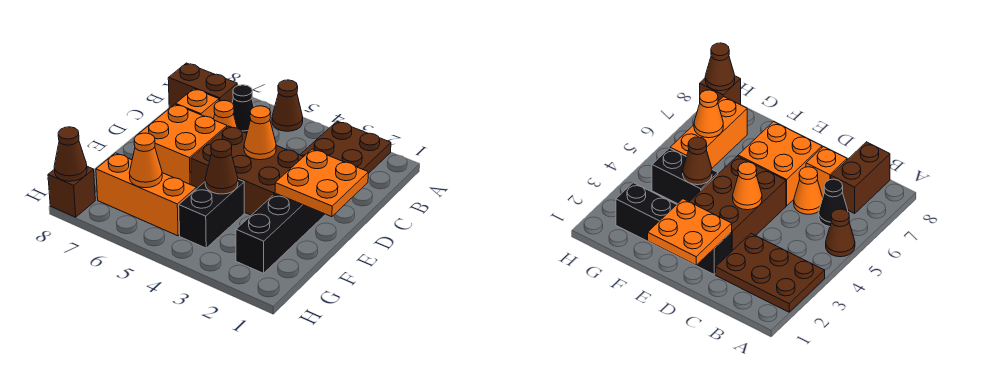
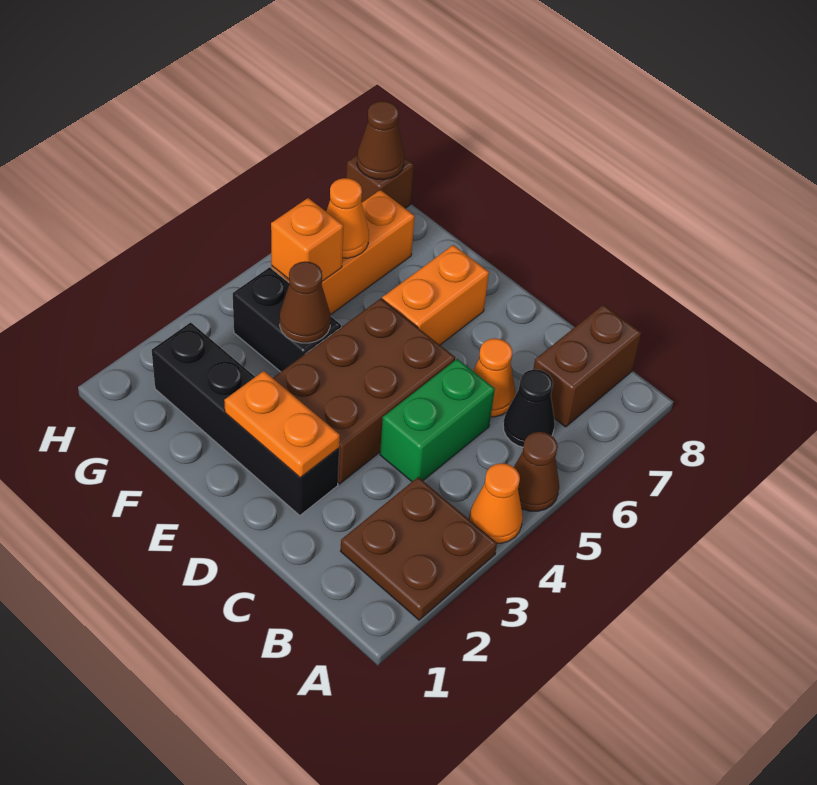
brown plate A2:C3 level 1 -> brown plate A2:B3 level 1
none -> green brick C4:C5 level 1
orange brick C7 level 1 -> orange brick G5 level 2
orange plate D1:E2 level 2 -> orange plate D2:E2 level 2
orange cone D4 level 2 -> orange cone A4 level 1
orange brick D6:E7 level 1 -> orange brick E6:E7 level 1

